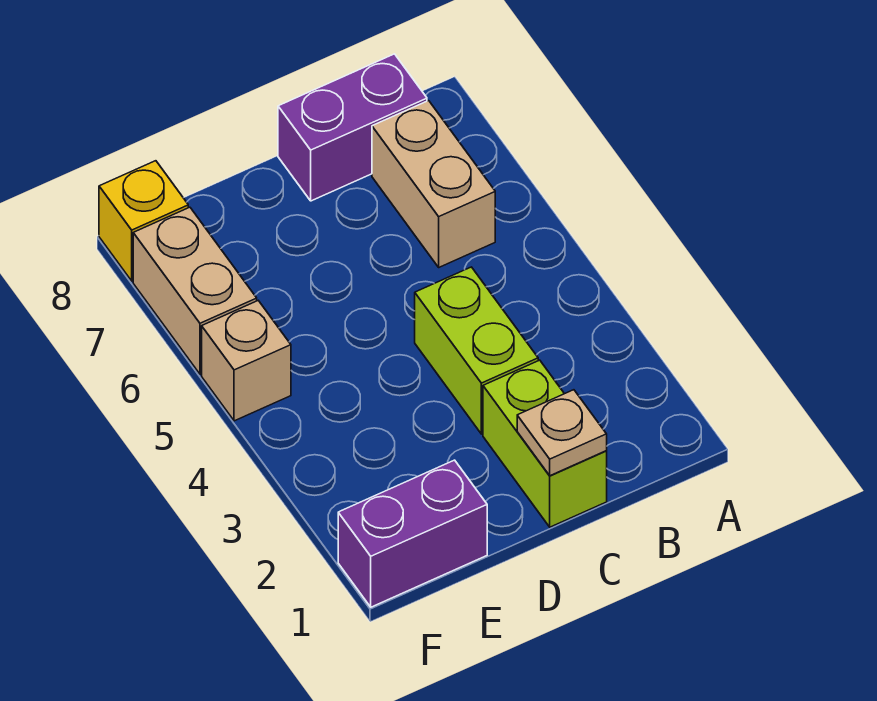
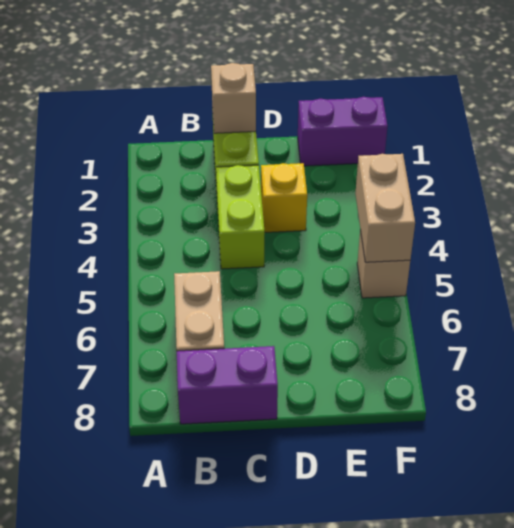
tan plate C1 level 2 -> tan brick C1 level 2
tan brick F6:F7 level 1 -> tan brick F4:F5 level 2
yellow brick F8 level 1 -> yellow brick D3 level 1

